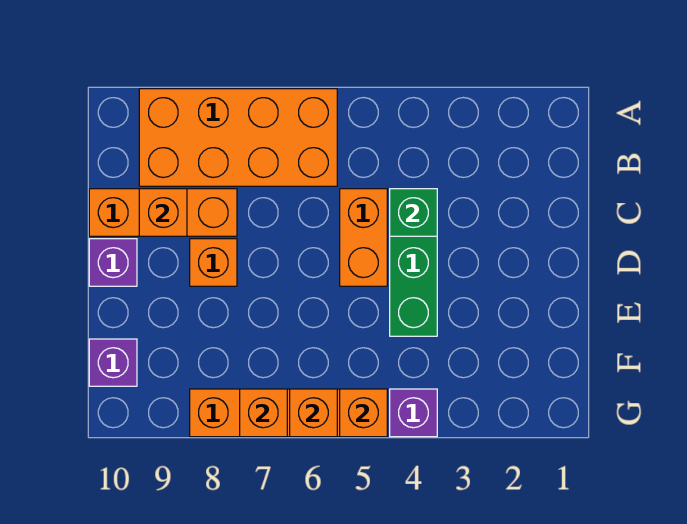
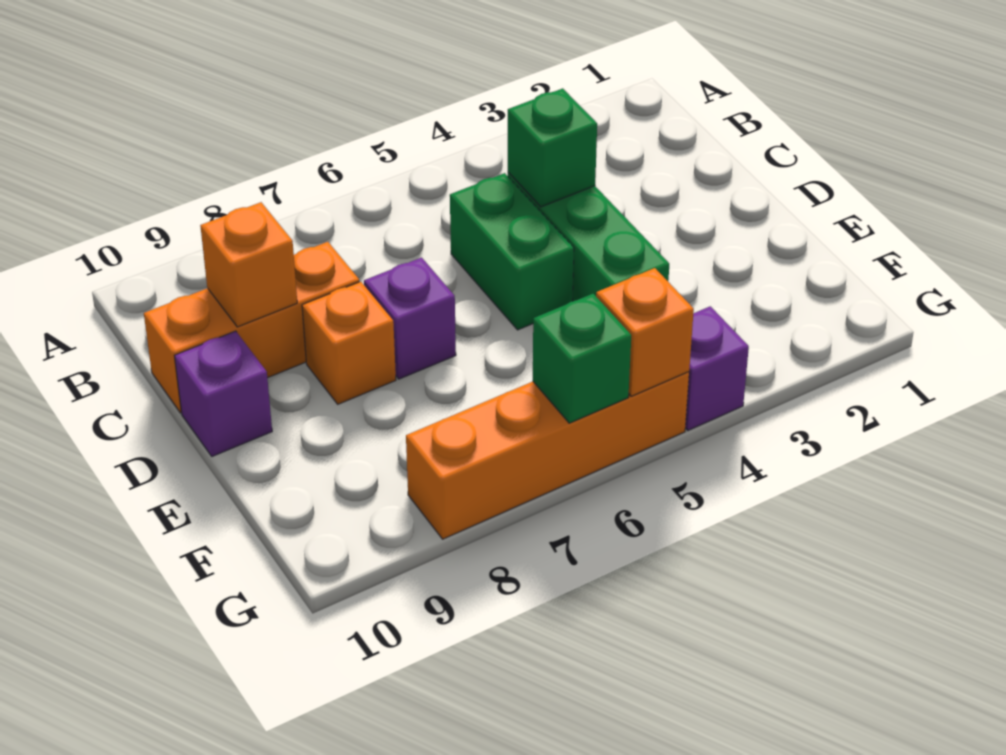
orange brick A6:B9 level 1 -> none
orange brick C5:D5 level 1 -> green brick C5:D5 level 1
purple brick F10 level 1 -> purple brick D7 level 1
orange brick G6 level 2 -> green brick G6 level 2
orange brick G7 level 2 -> none

